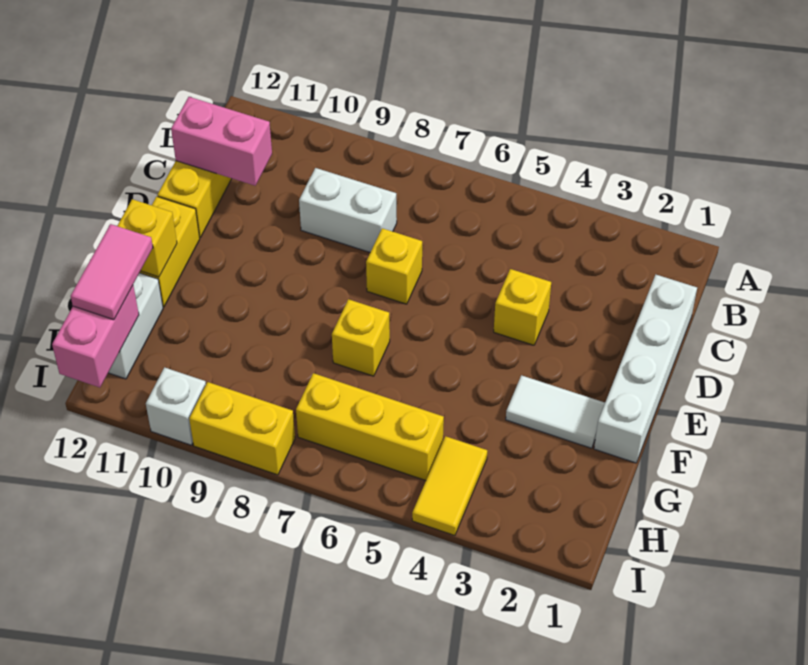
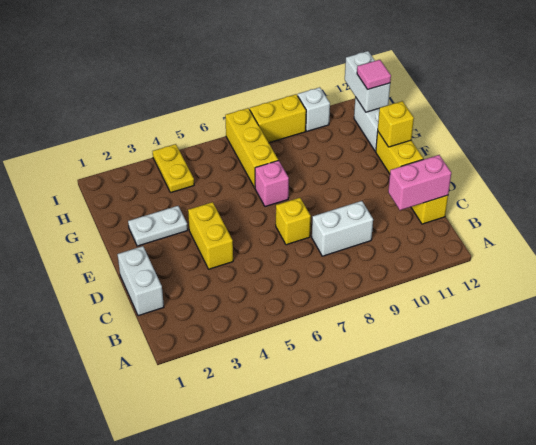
white brick C1:F1 level 1 -> white brick C1:D1 level 1
yellow brick D4 level 1 -> yellow brick D4:E4 level 1
white tile F2:F3 level 1 -> white plate F2:F3 level 1
yellow brick F7 level 1 -> pink brick F7 level 1
pink tile G12:H12 level 3 -> pink tile H12 level 3
yellow tile H4:I4 level 1 -> yellow plate H4:I4 level 1
yellow brick H5:H7 level 1 -> yellow brick G7:I7 level 1
pink brick H12:I12 level 2 -> white brick H12:I12 level 2

